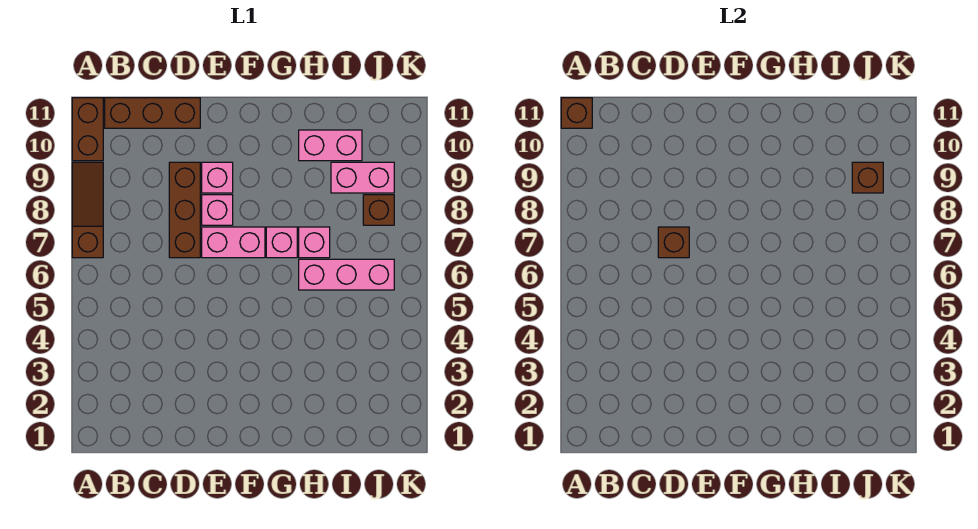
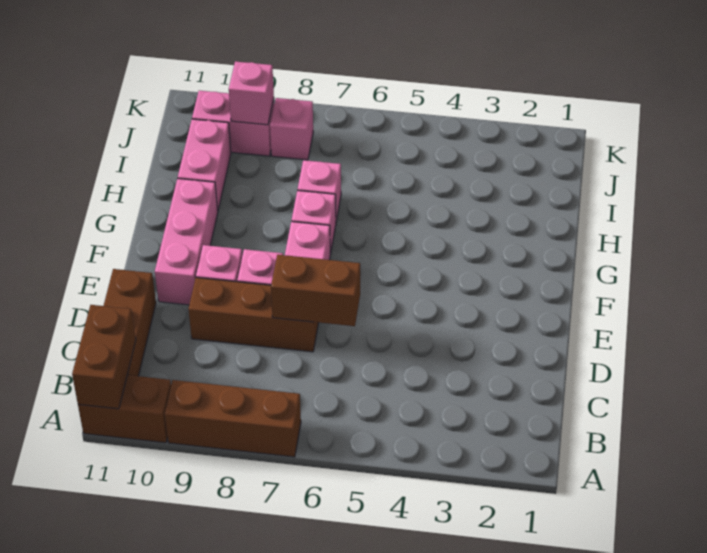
brown slope A7:A9 level 1 top 7 -> brown brick A7:A9 level 1
brown brick A11 level 2 -> brown brick A11:B11 level 2
brown brick D7 level 2 -> brown brick D6:D7 level 2
pink brick H6:J6 level 1 -> pink brick E10:G10 level 1
pink brick I9:J9 level 1 -> pink brick J9:J10 level 1
brown brick J8 level 1 -> pink brick J8 level 1
brown brick J9 level 2 -> pink brick J9 level 2

